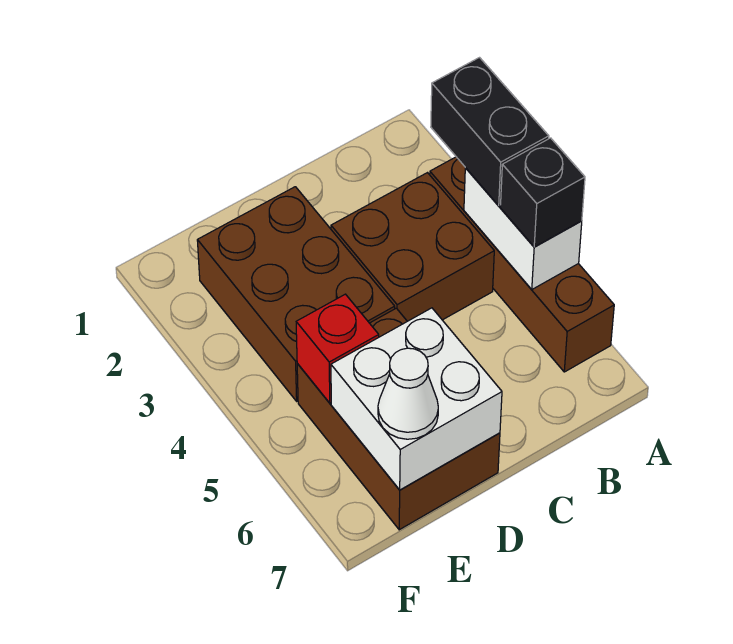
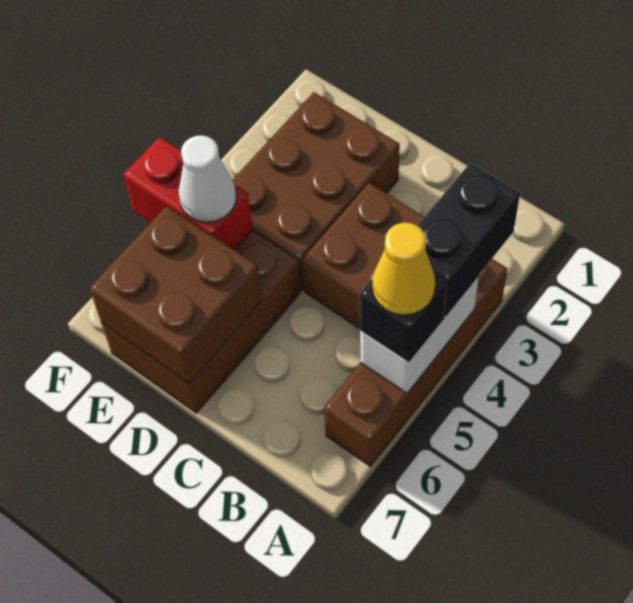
none -> yellow cone A5 level 4
white brick D6:E7 level 2 -> brown brick D6:E7 level 2
red brick E5 level 2 -> red brick E5:F5 level 2
white cone E7 level 3 -> white cone E5 level 3

